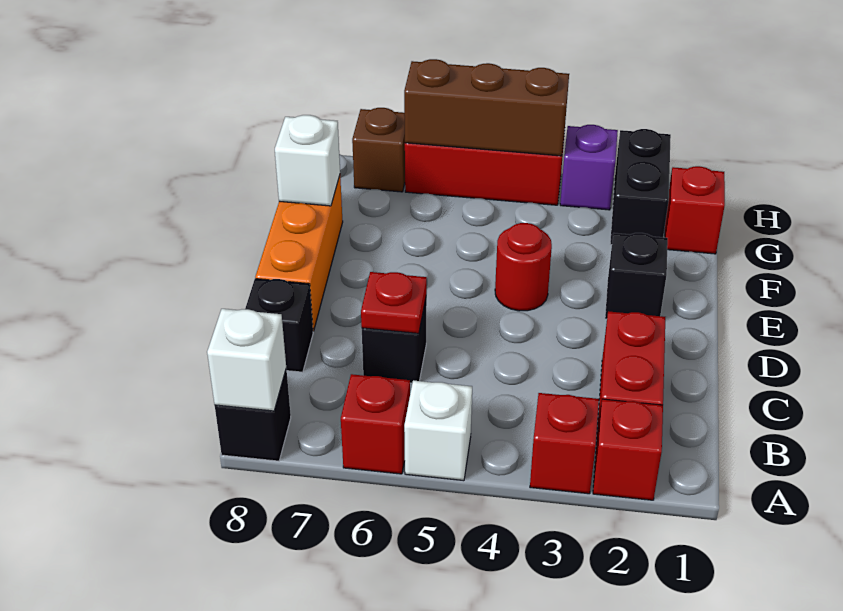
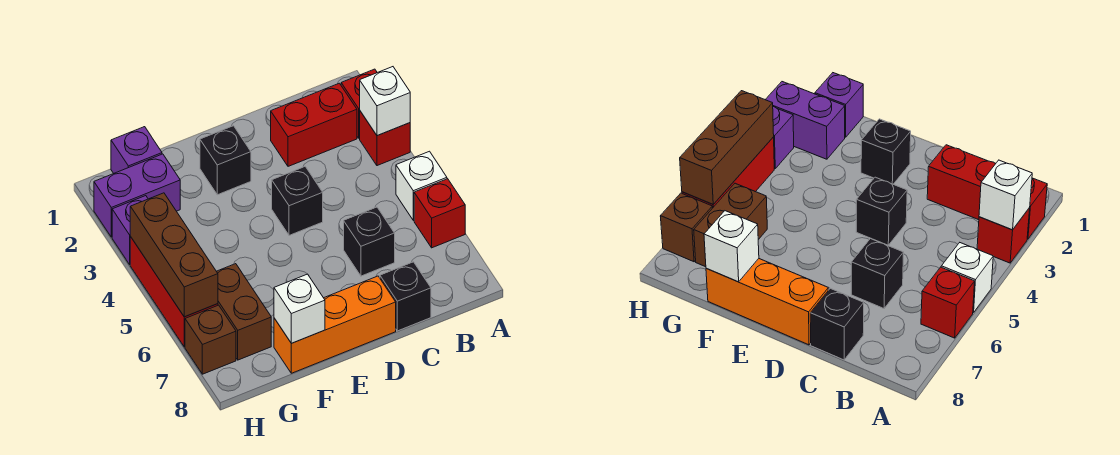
black brick A8 level 1 -> black brick D4 level 1
white brick A8 level 2 -> white brick A3 level 2
red plate C6 level 2 -> none
red round brick E4 level 1 -> none
red brick G1 level 1 -> purple brick G1 level 1
black brick G2:H2 level 1 -> purple brick G2:H2 level 1
none -> brown brick G6:G7 level 1

